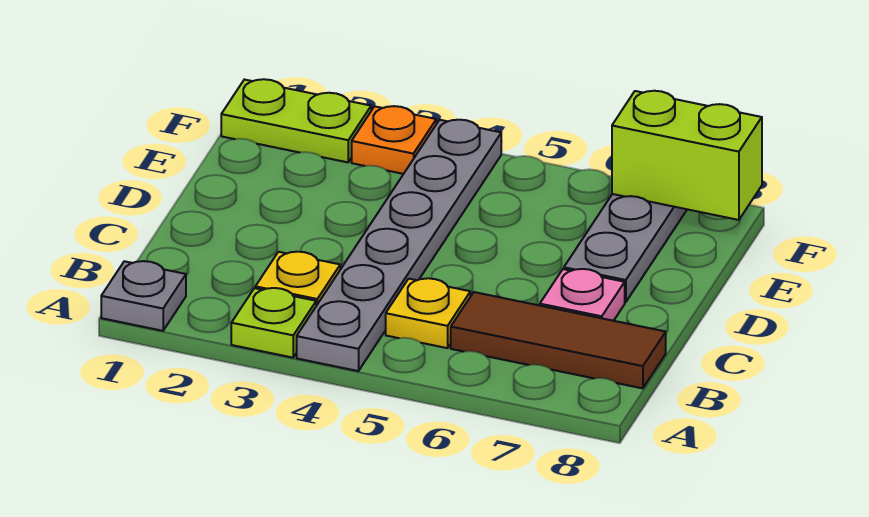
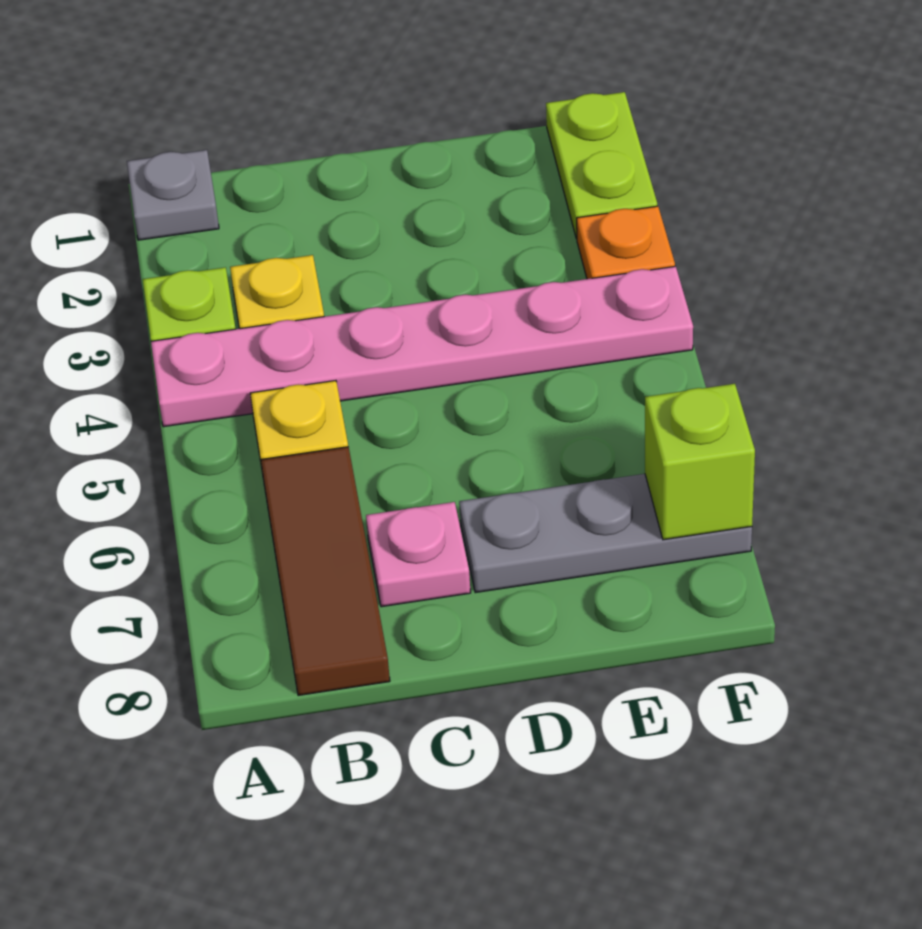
grey plate A4:F4 level 1 -> pink plate A4:F4 level 1
lime brick F7:F8 level 2 -> lime brick F7 level 2

